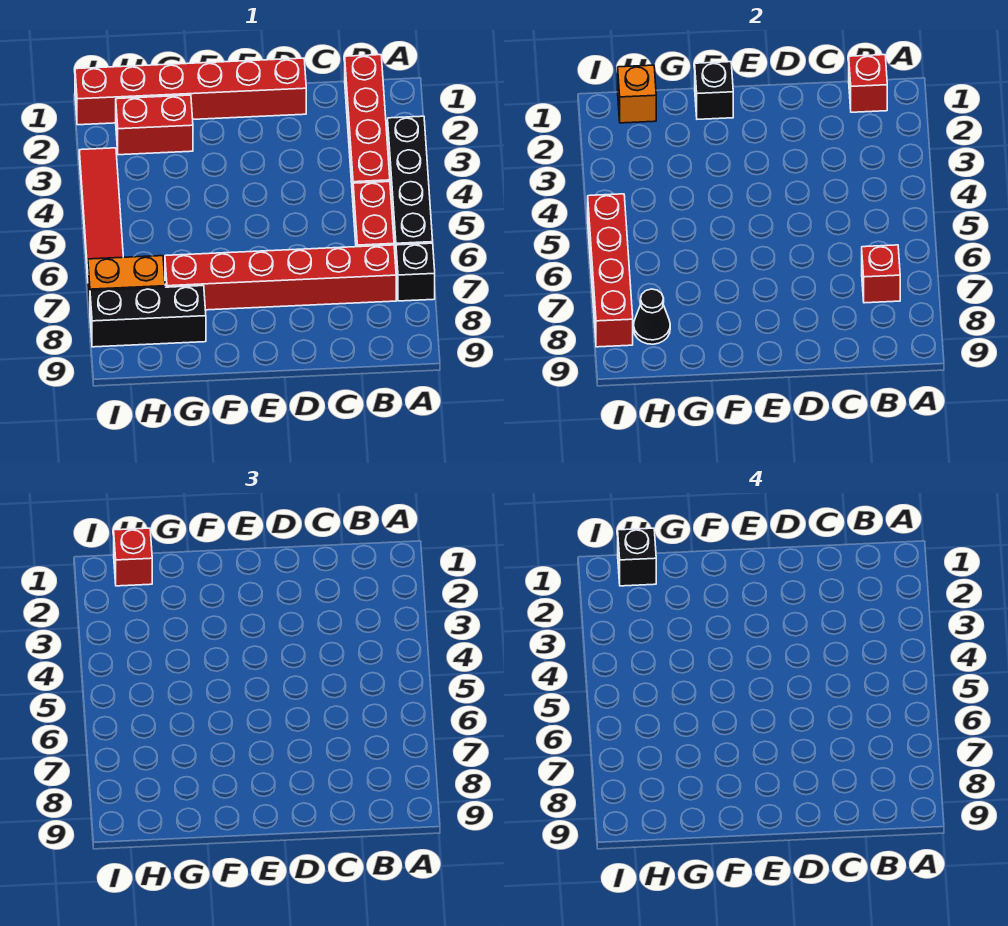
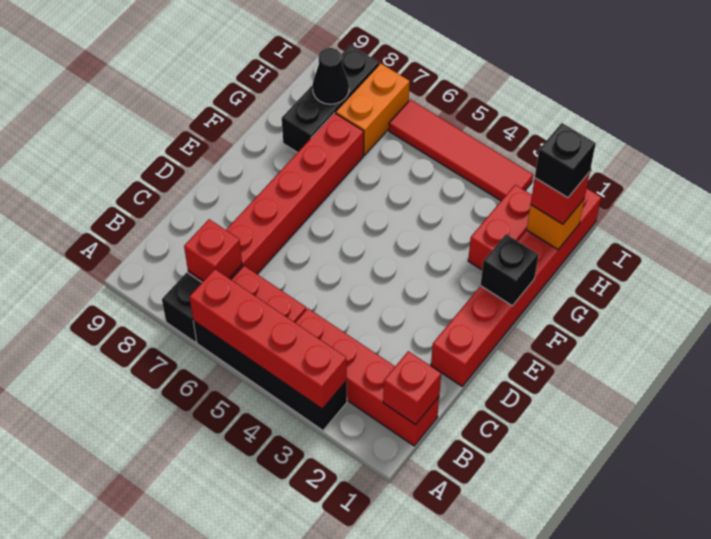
red brick I5:I8 level 2 -> red brick A3:A6 level 2

